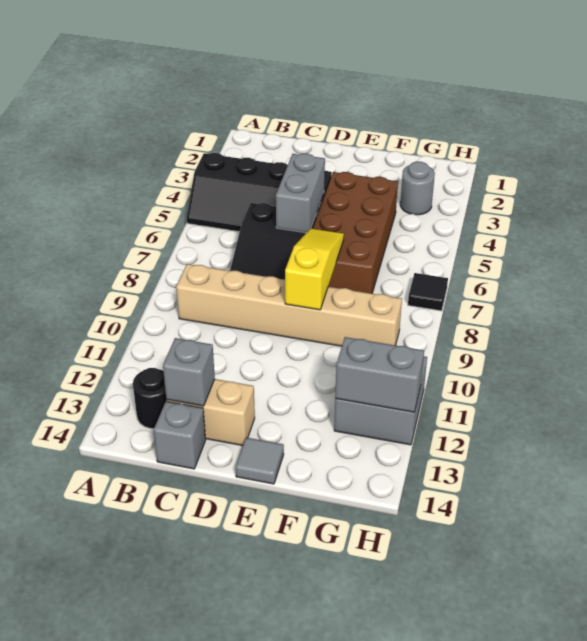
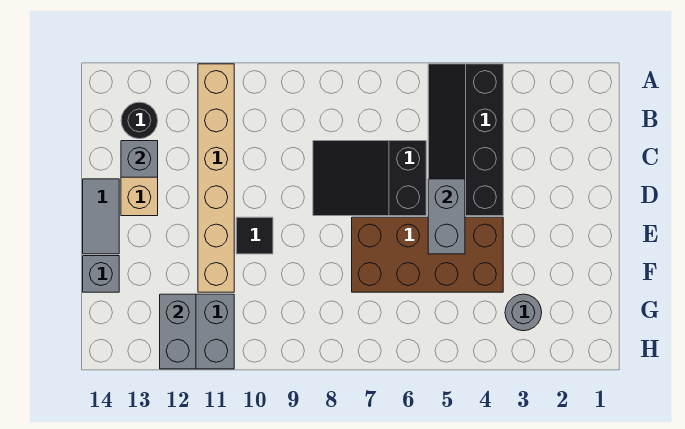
tan brick B9:G9 level 1 -> tan brick A11:F11 level 1
grey brick C14 level 1 -> grey brick F14 level 1
grey brick D5:D6 level 2 -> grey brick D5:E5 level 2
yellow slope E7:E9 level 2 top 9 -> none
grey tile E14 level 1 -> grey tile D14:E14 level 1
black tile H7 level 1 -> black tile E10 level 1

